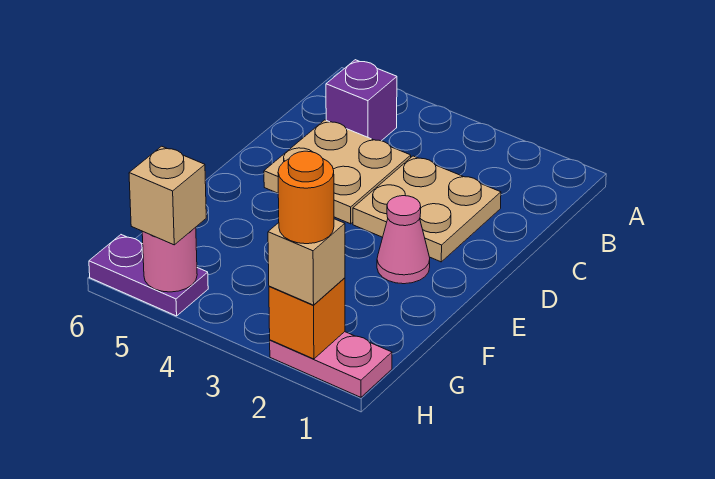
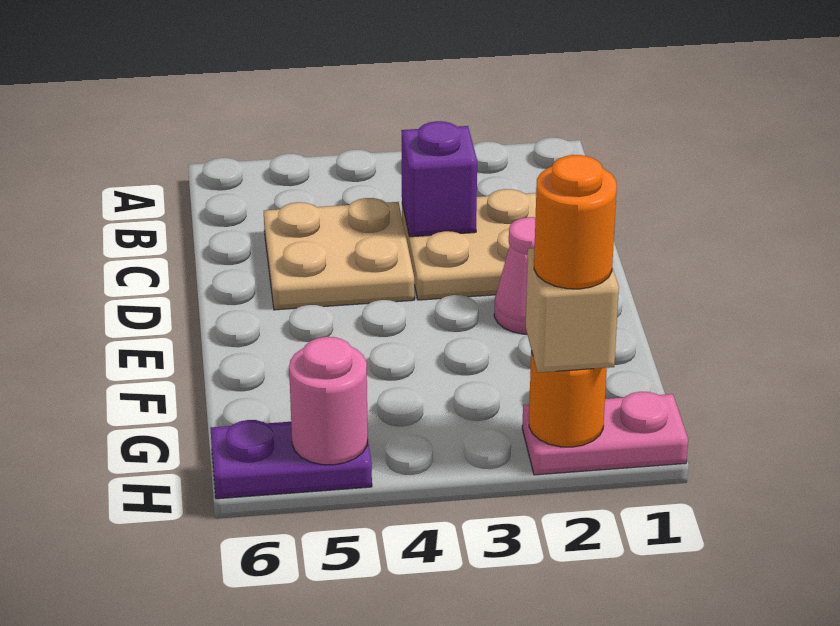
purple brick B5 level 1 -> purple brick C3 level 2
orange brick H2 level 2 -> orange round brick H2 level 2
tan brick H5 level 3 -> none

